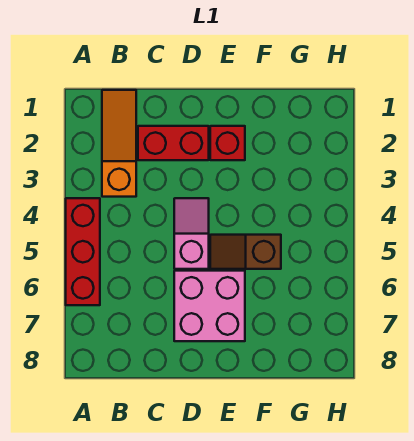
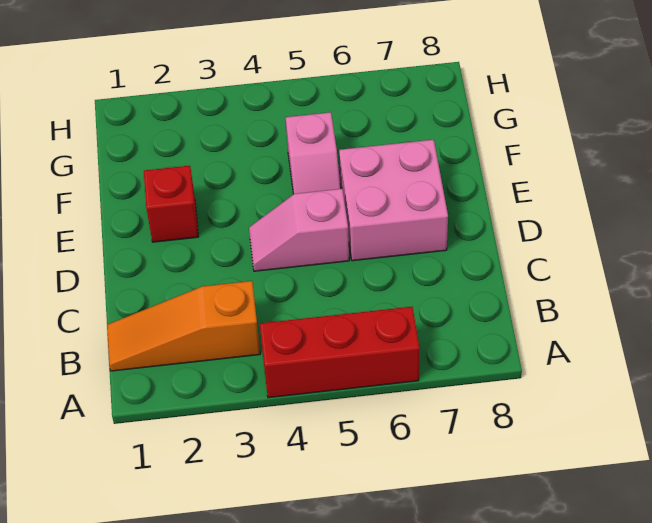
red brick C2:D2 level 1 -> none
brown slope E5:F5 level 1 top F -> pink slope E5:F5 level 1 top F

